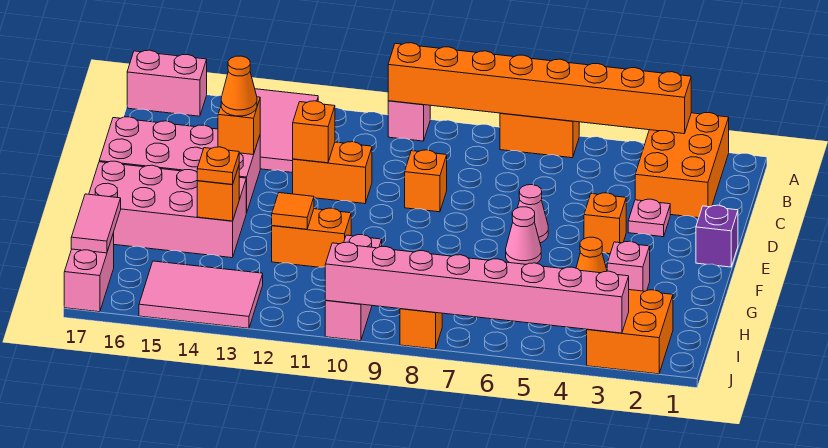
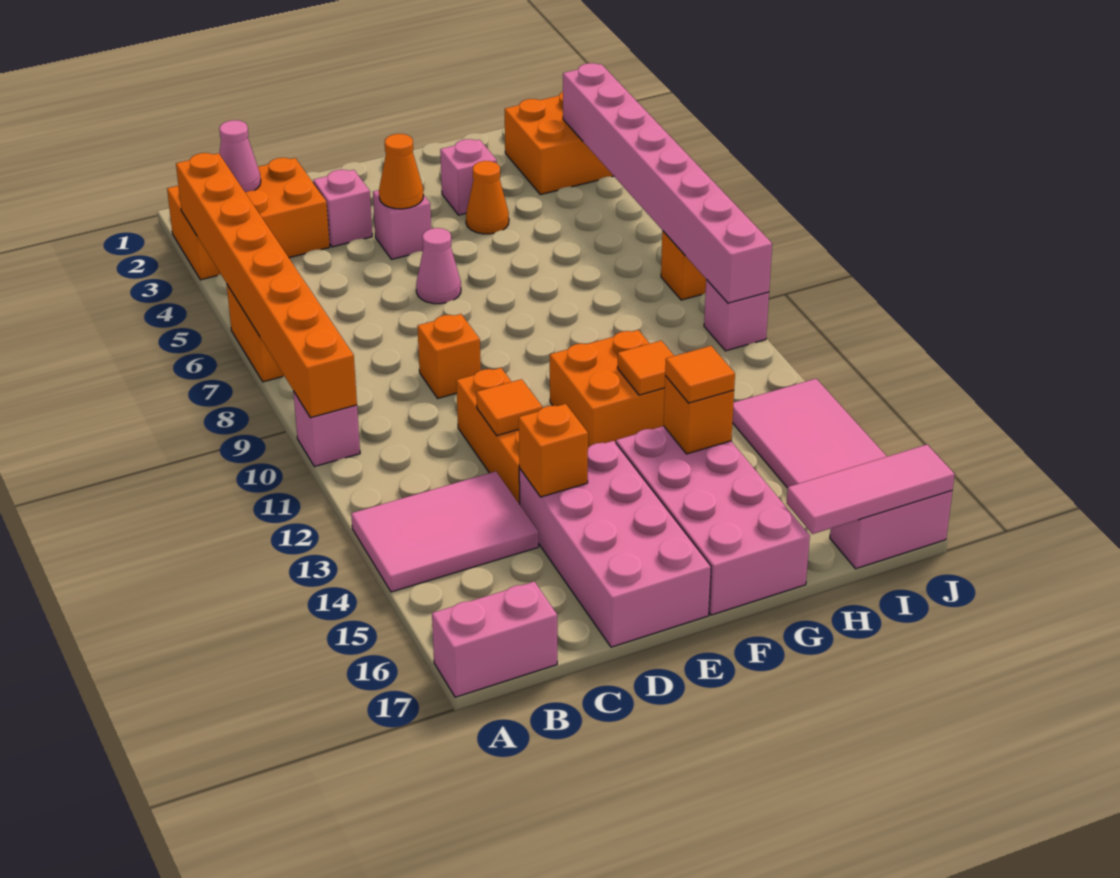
pink brick A16:A17 level 1 -> pink brick A17:B17 level 1
pink plate D3 level 1 -> pink brick D3 level 1
orange brick D11:D12 level 1 -> orange brick D11:D13 level 1
orange brick D12 level 2 -> orange tile D12 level 2
orange cone D14 level 3 -> orange cone E4 level 2
purple brick E1 level 1 -> none
orange brick E4 level 1 -> pink brick E4 level 1
pink cone F6 level 1 -> pink cone B2 level 2
orange brick G11:G12 level 1 -> orange brick F11:G12 level 1
orange plate G14 level 3 -> orange tile G14 level 3
pink brick H10:J10 level 1 -> pink brick J10 level 1
pink tile H17:I17 level 2 -> pink tile H17:J17 level 2

